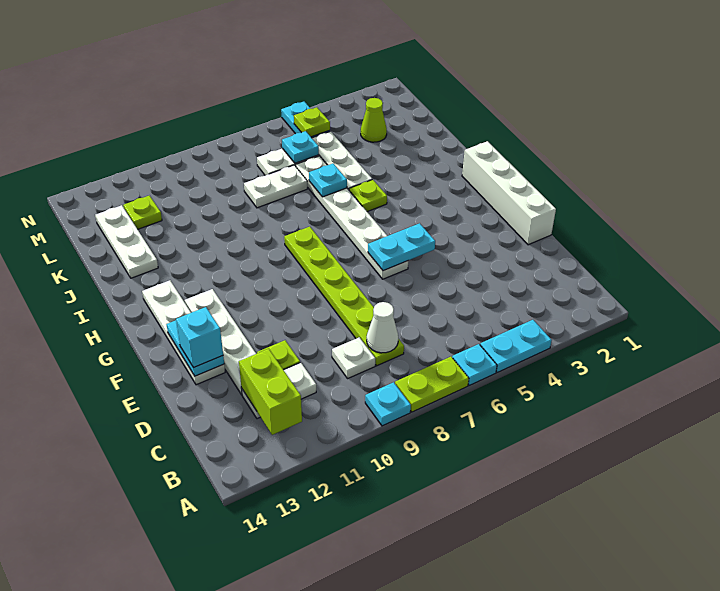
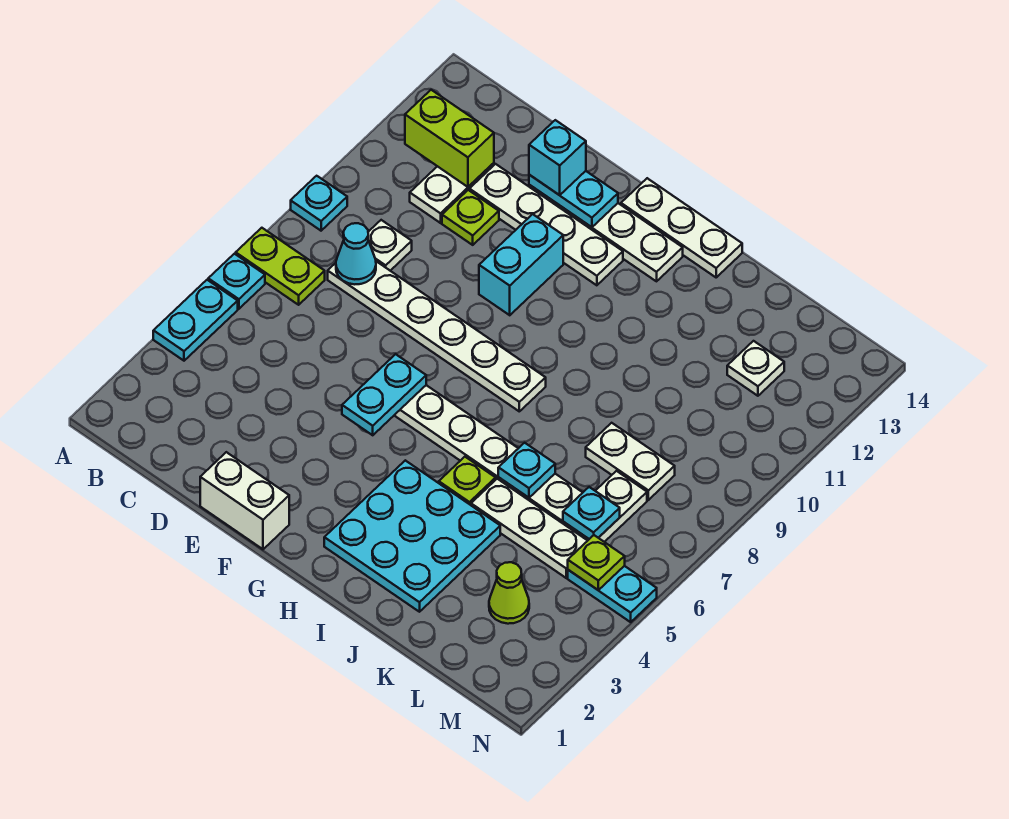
lime plate A7:A8 level 1 -> lime plate A7:B7 level 1
lime plate C8:H8 level 1 -> white plate C8:H8 level 1
white cone C8 level 2 -> cyan cone C8 level 2
white brick E1:H1 level 1 -> white brick E1:F1 level 1
none -> cyan brick F10:F11 level 1
none -> cyan plate H2:J4 level 1
white plate J13:L13 level 1 -> white plate G14:I14 level 1
white plate K7:K8 level 1 -> white plate K8:L8 level 1
lime plate L12 level 1 -> white plate L12 level 1

